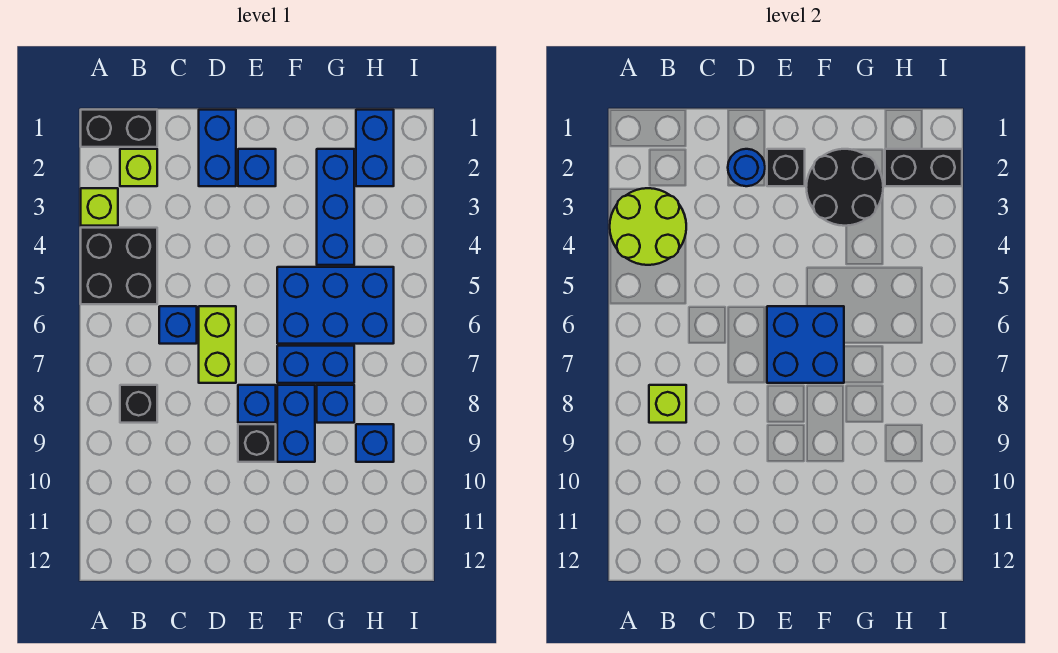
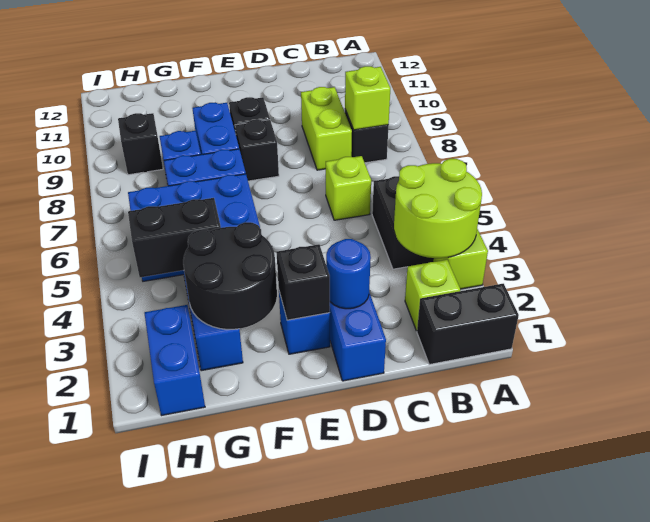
blue brick C6 level 1 -> lime brick C6 level 1
lime brick D6:D7 level 1 -> lime brick C8:C9 level 1
blue brick E6:F7 level 2 -> none
blue brick E8 level 1 -> black brick E8 level 1
black brick H2:I2 level 2 -> black brick G4:H4 level 2
blue brick H9 level 1 -> black brick H9 level 1

